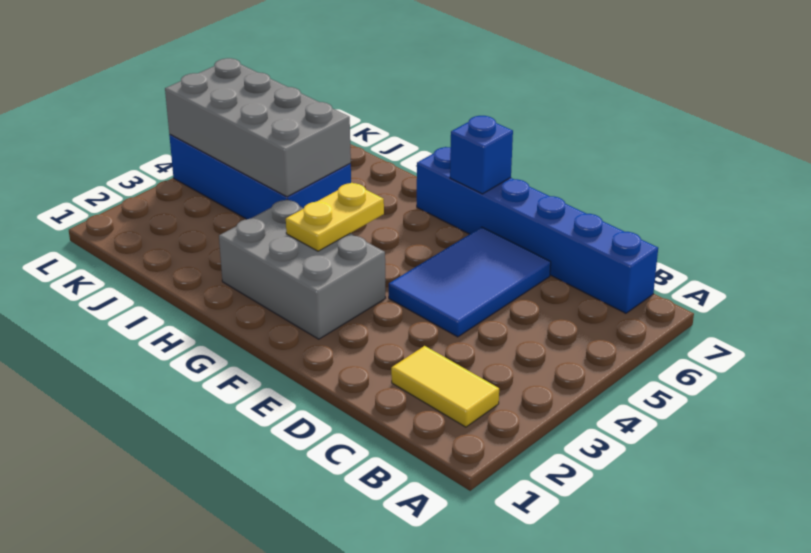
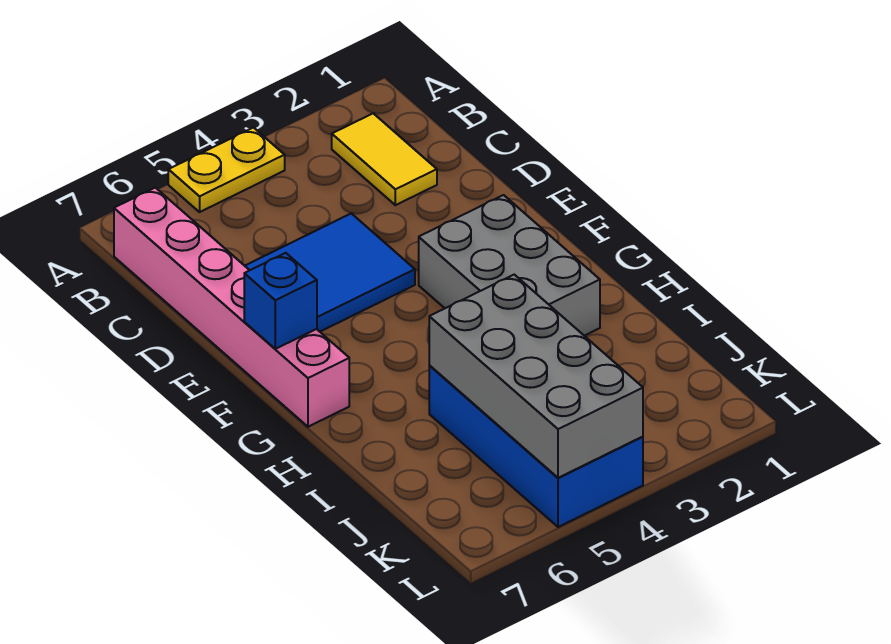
blue brick B7:G7 level 1 -> pink brick B7:G7 level 1
yellow plate G3:G4 level 2 -> yellow plate A4:A5 level 1

